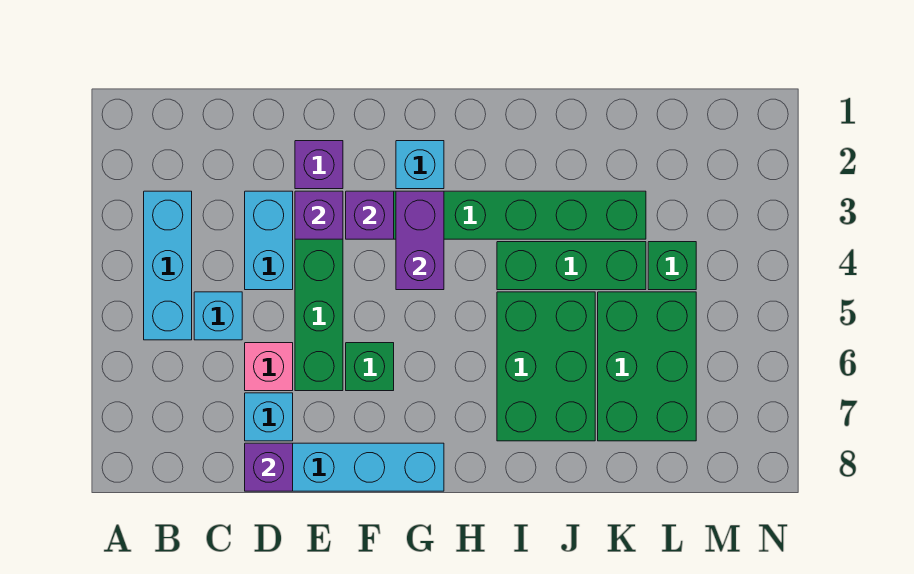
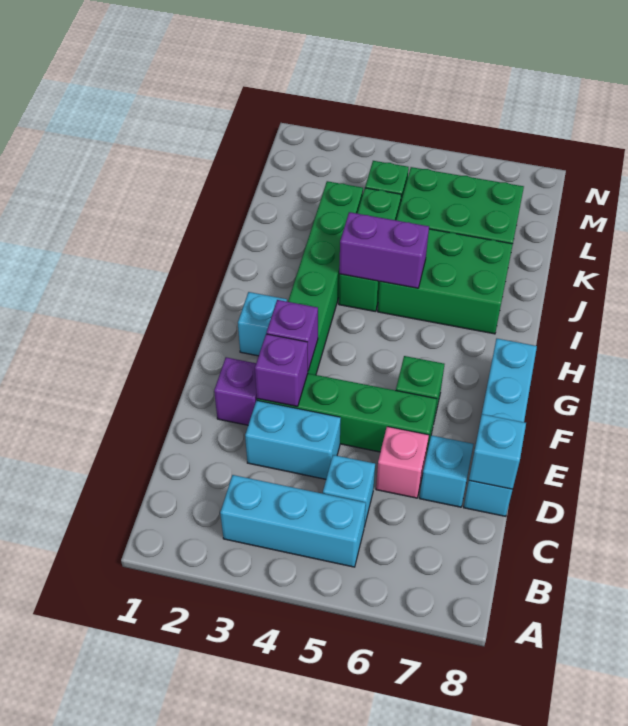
purple brick D8 level 2 -> cyan brick D8 level 2
purple brick G3:G4 level 2 -> purple brick I4:I5 level 2

